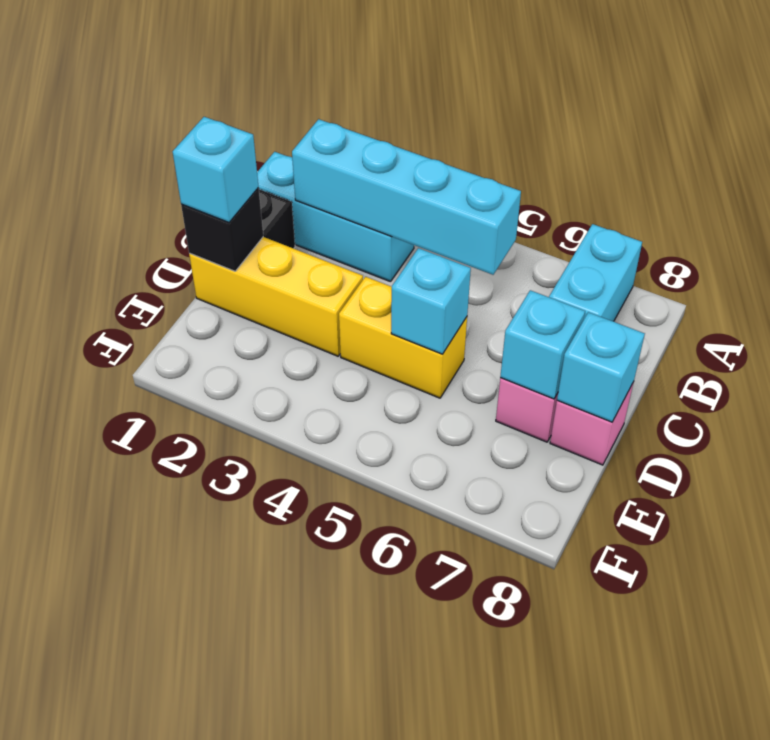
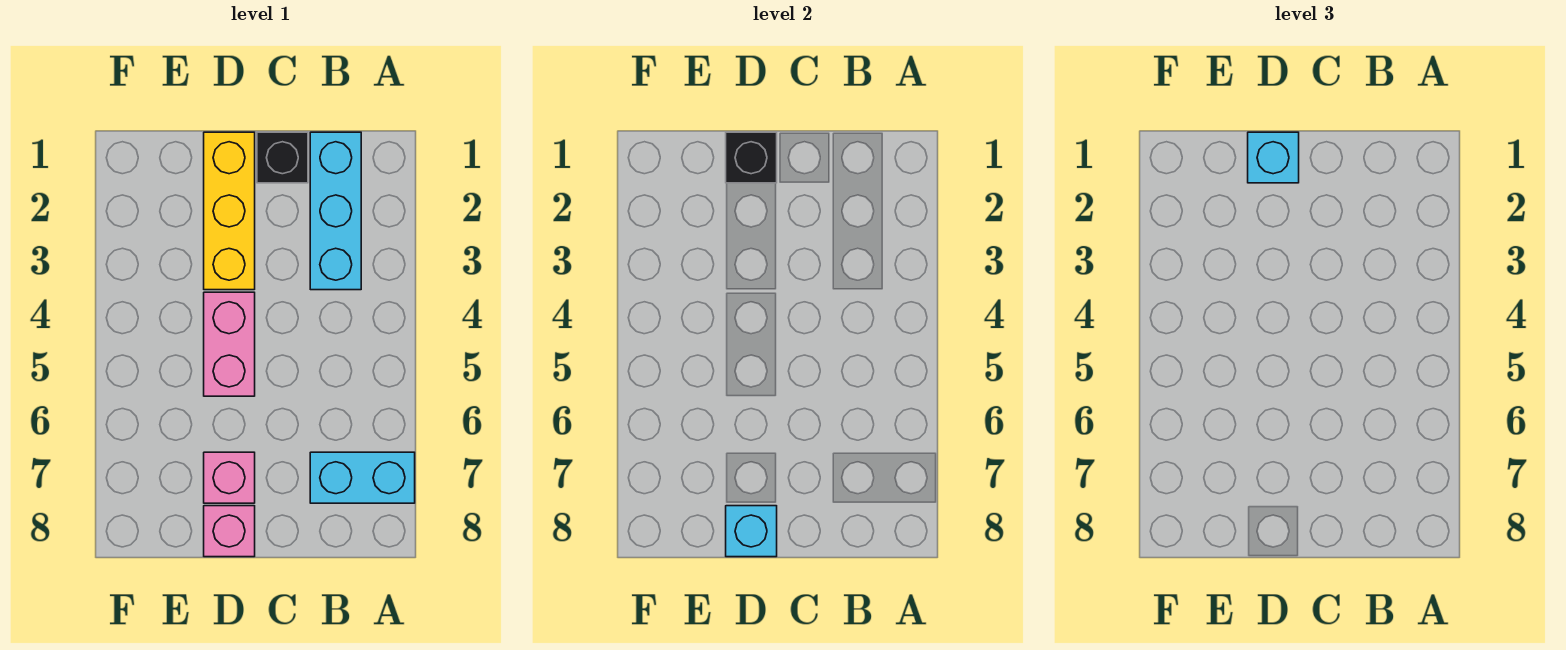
cyan brick B2:B5 level 2 -> none
yellow brick D4:D5 level 1 -> pink brick D4:D5 level 1
cyan brick D5 level 2 -> none
cyan brick D7 level 2 -> none

